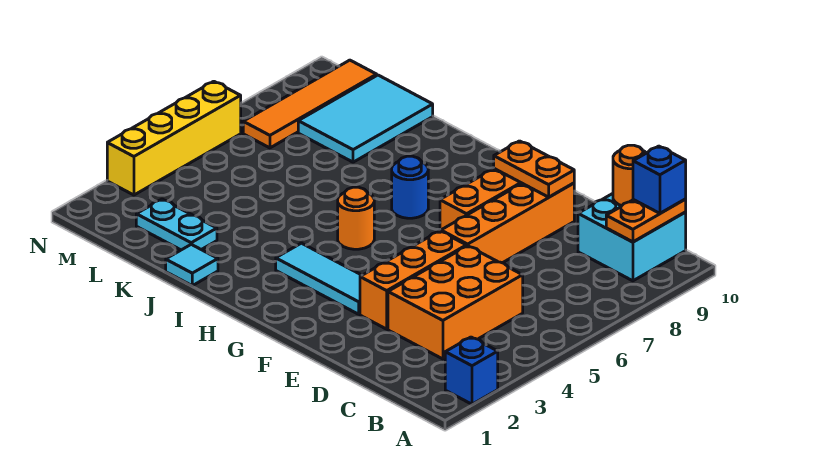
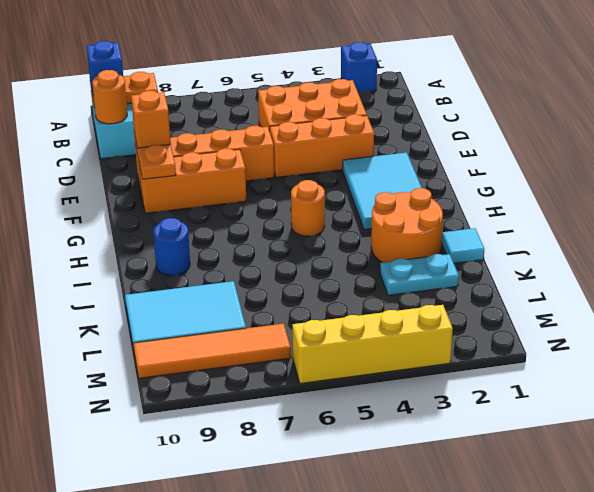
none -> orange brick E9 level 3
cyan tile F3:H3 level 1 -> cyan tile F2:H3 level 1
blue round brick H7 level 1 -> blue round brick I9 level 1
none -> orange round brick I2:J3 level 1
cyan plate K2:L2 level 1 -> cyan plate K2:K3 level 1

